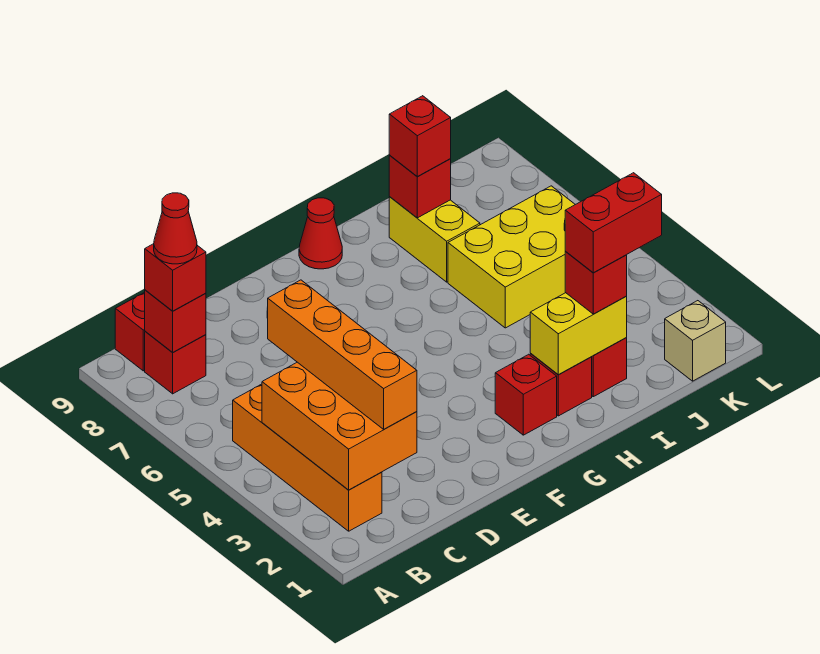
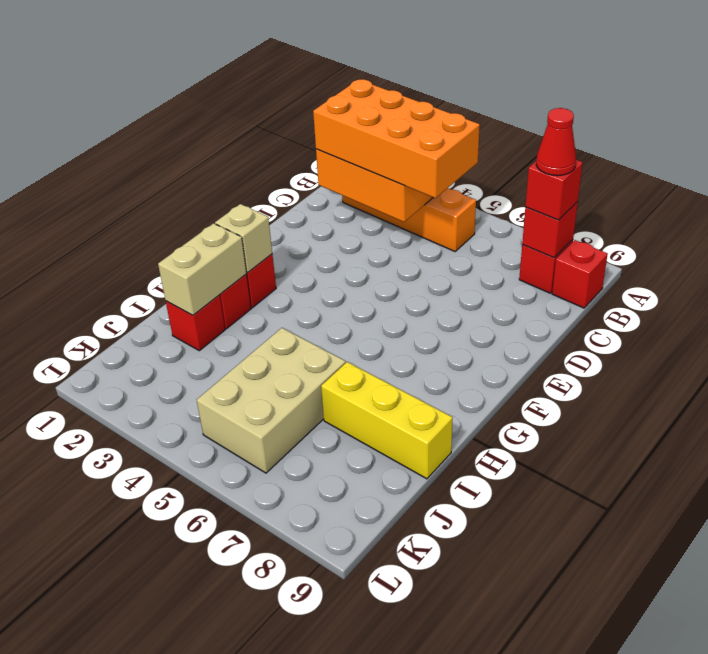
orange brick C2:C5 level 3 -> orange brick B2:C5 level 3
red cone G9 level 1 -> none
yellow brick H2:I2 level 2 -> tan brick H2:I2 level 2
red brick I2 level 3 -> none
red brick I2:J2 level 4 -> none
yellow brick I5:K6 level 1 -> tan brick I5:K6 level 1
yellow brick I7:I8 level 1 -> yellow brick I7:I9 level 1
red brick I8 level 2 -> none
red brick I8 level 3 -> none
tan brick K1 level 1 -> tan brick G2 level 2

